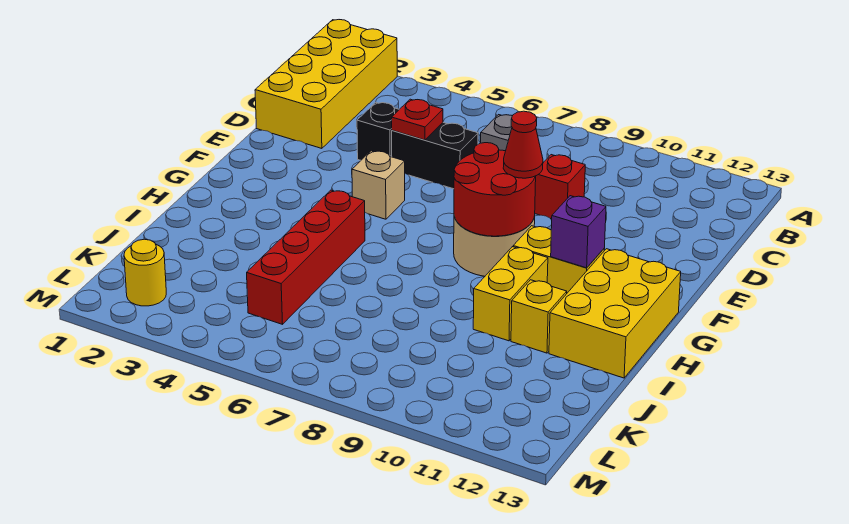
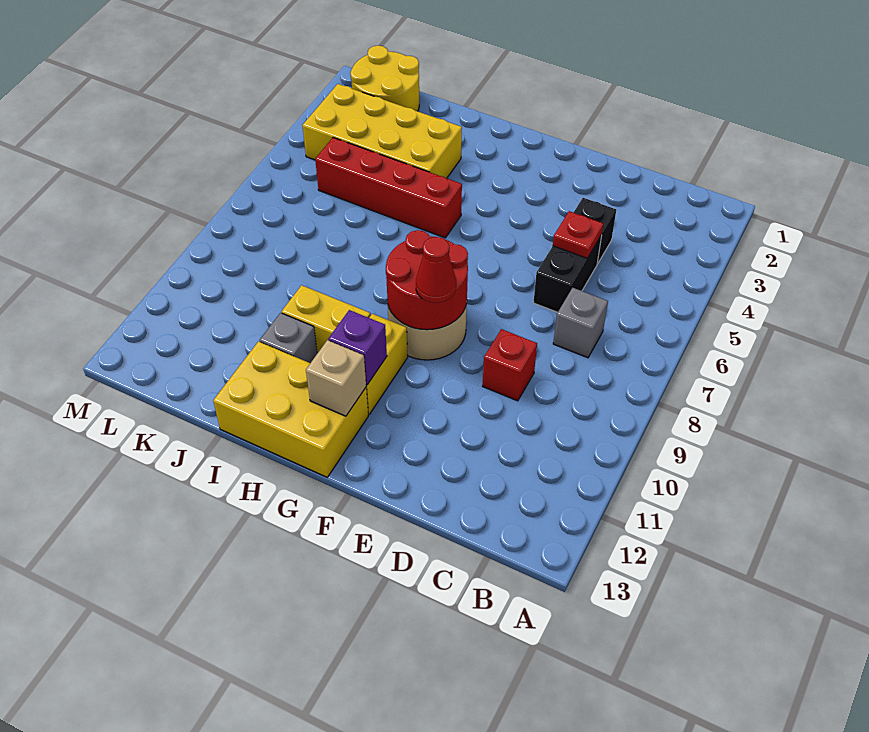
yellow brick A1:D2 level 1 -> yellow brick I3:L4 level 1
tan brick F5 level 1 -> tan brick G12 level 2
yellow brick I11 level 1 -> grey brick I11 level 1
yellow round brick L2 level 1 -> yellow round brick K1:L2 level 1

